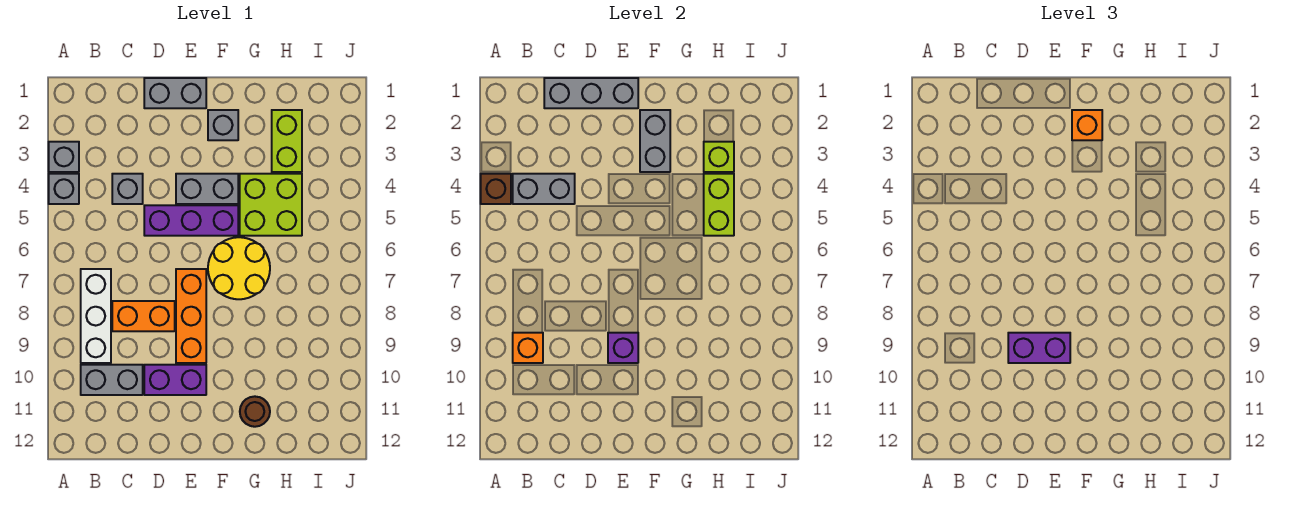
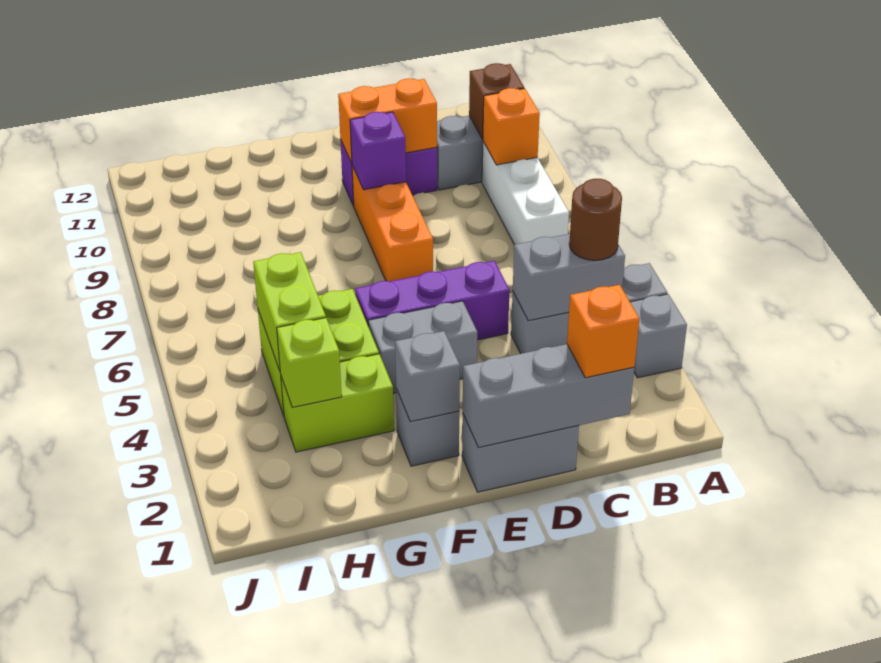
brown brick A4 level 2 -> brown brick B10 level 2
orange brick C8:D8 level 1 -> orange brick D10:E10 level 2
purple brick D9:E9 level 3 -> none
grey brick F2:F3 level 2 -> grey brick F2 level 2
orange brick F2 level 3 -> orange brick C1 level 3
yellow round brick F6:G7 level 1 -> none
brown round brick G11 level 1 -> brown round brick B4 level 3
lime brick H2:H3 level 1 -> lime brick G3:H3 level 1

